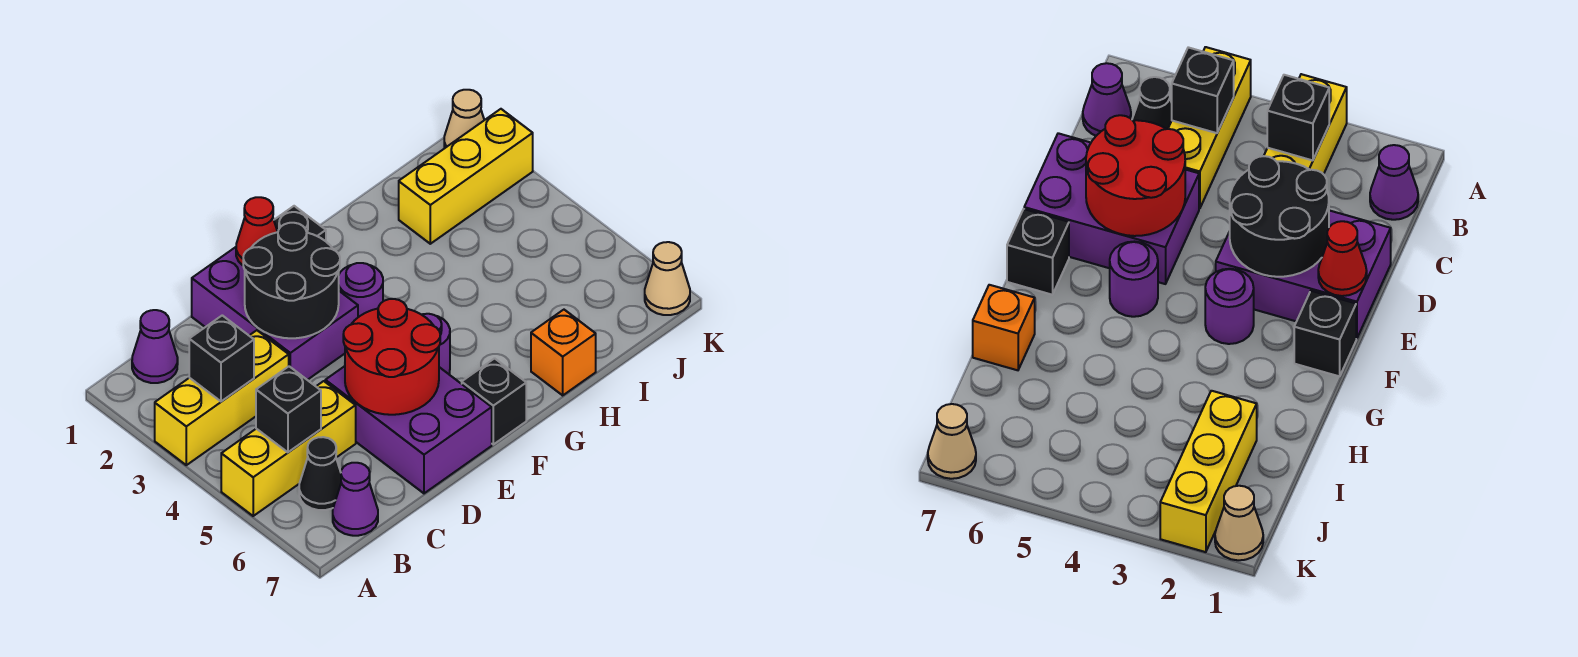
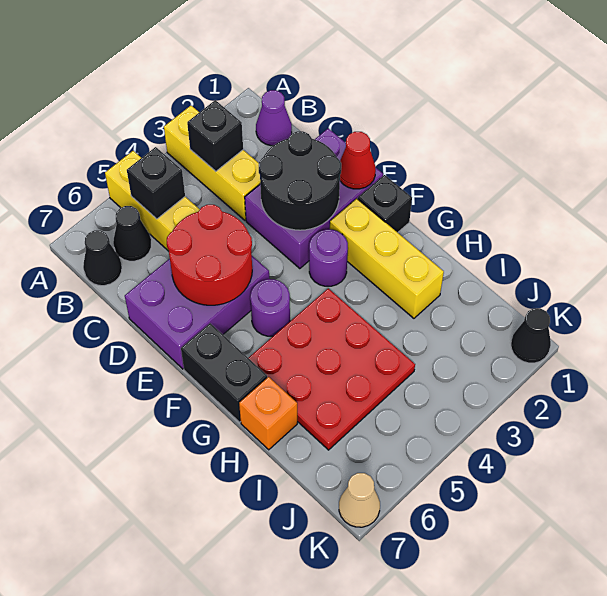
purple cone B7 level 1 -> black cone B7 level 1
black brick F7 level 1 -> black brick F7:G7 level 1
none -> red plate G4:I6 level 1
yellow brick I2:K2 level 1 -> yellow brick F2:H2 level 1
tan cone K1 level 1 -> black cone K1 level 1

